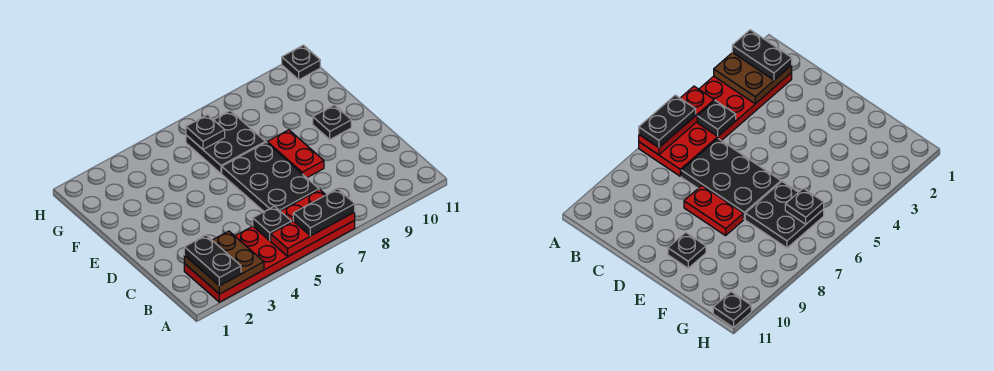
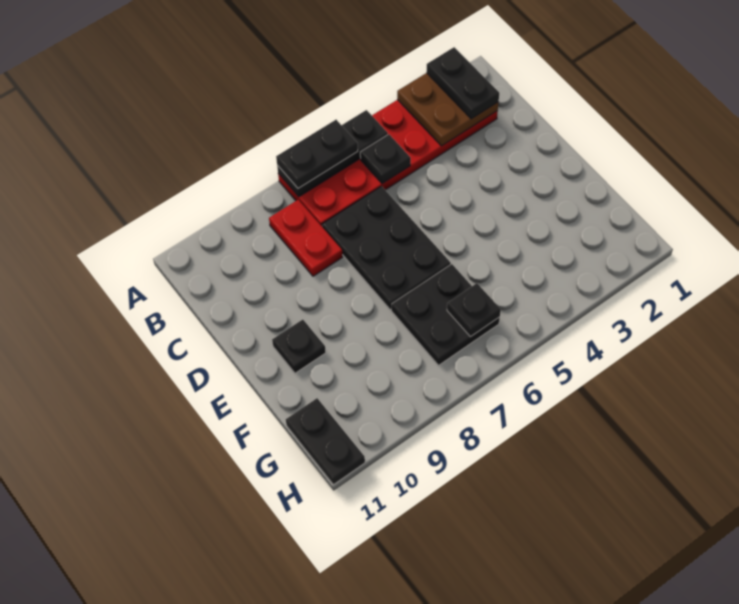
red plate A5:A7 level 2 -> black plate A5:A7 level 2
red plate D8:E8 level 1 -> red plate B8:C8 level 1
black plate H11 level 1 -> black plate G11:H11 level 1

